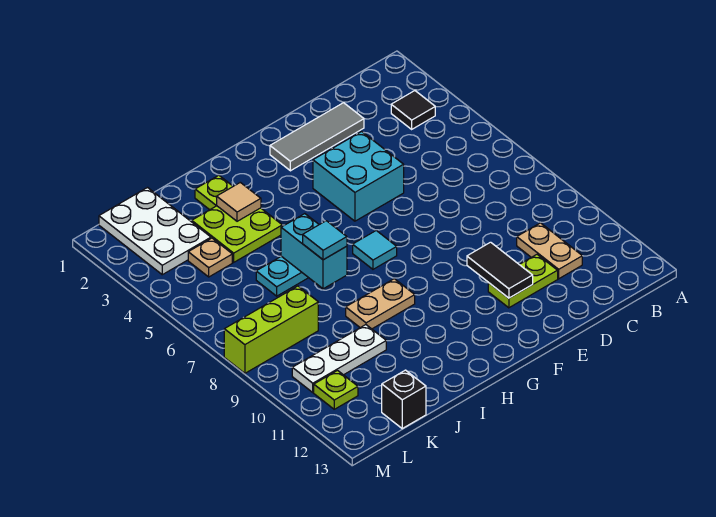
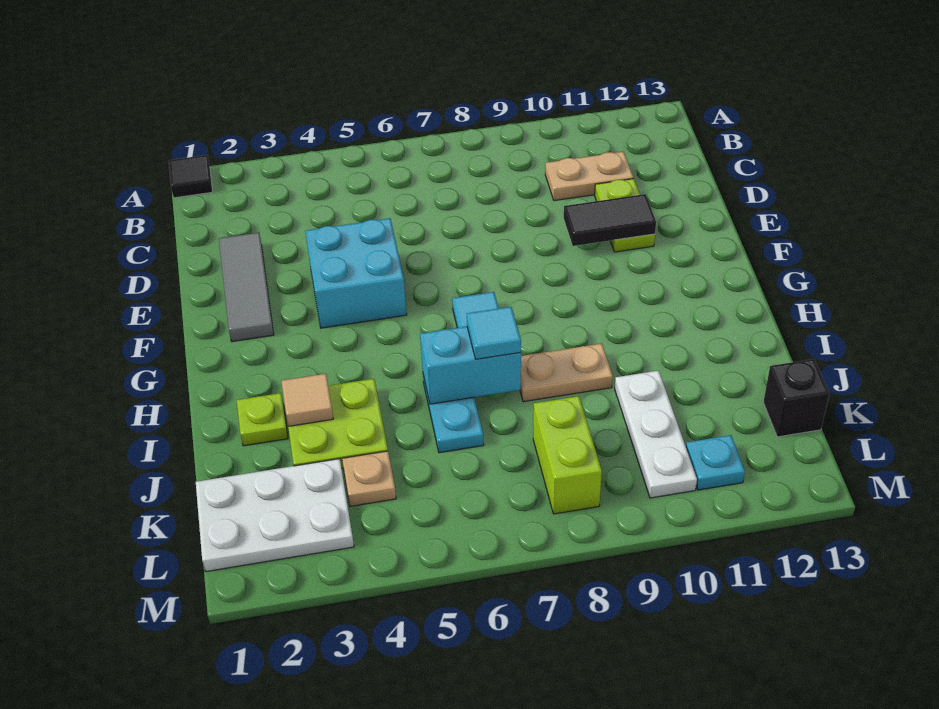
black tile B3 level 1 -> black tile A1 level 1
tan plate H9:I9 level 1 -> tan plate I8:I9 level 1
lime brick K8:M8 level 1 -> lime brick K8:L8 level 1
lime plate L11 level 1 -> cyan plate L11 level 1

